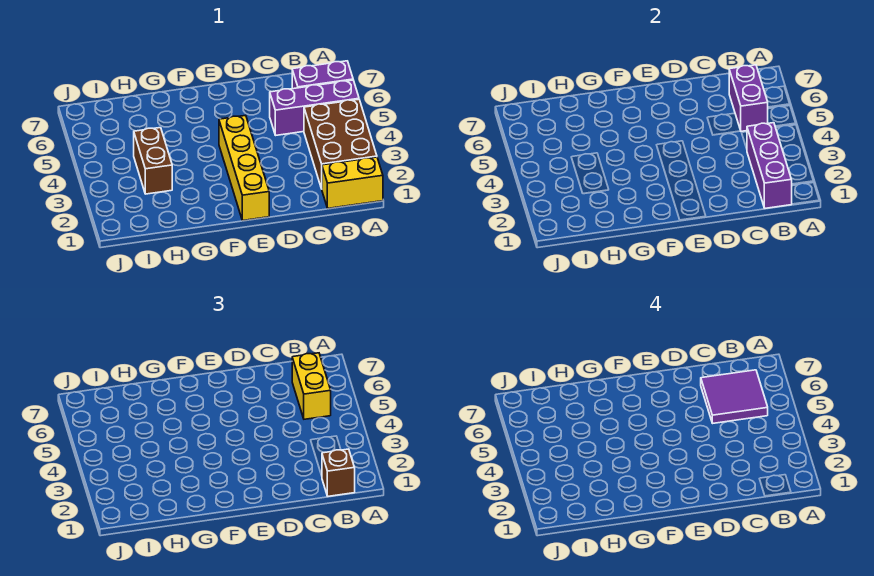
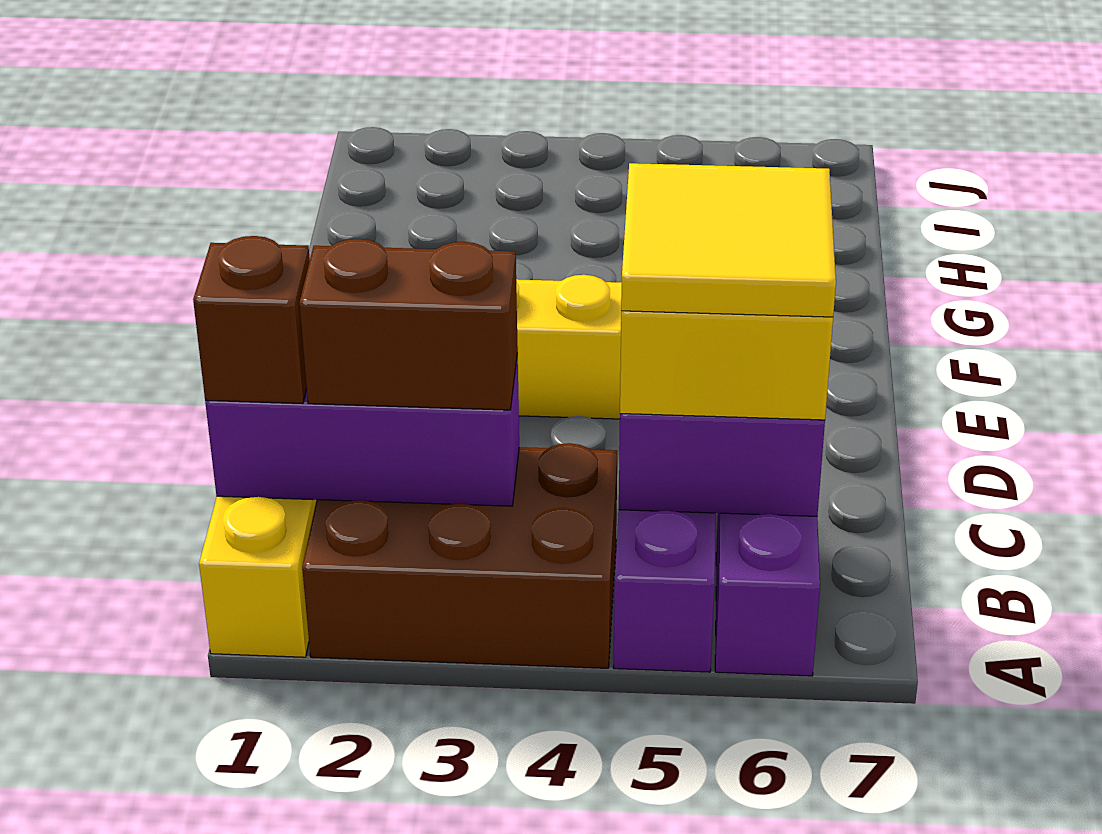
purple tile B5:C6 level 4 -> yellow tile B5:C6 level 4
brown brick H3:H4 level 1 -> brown brick B2:B3 level 3

